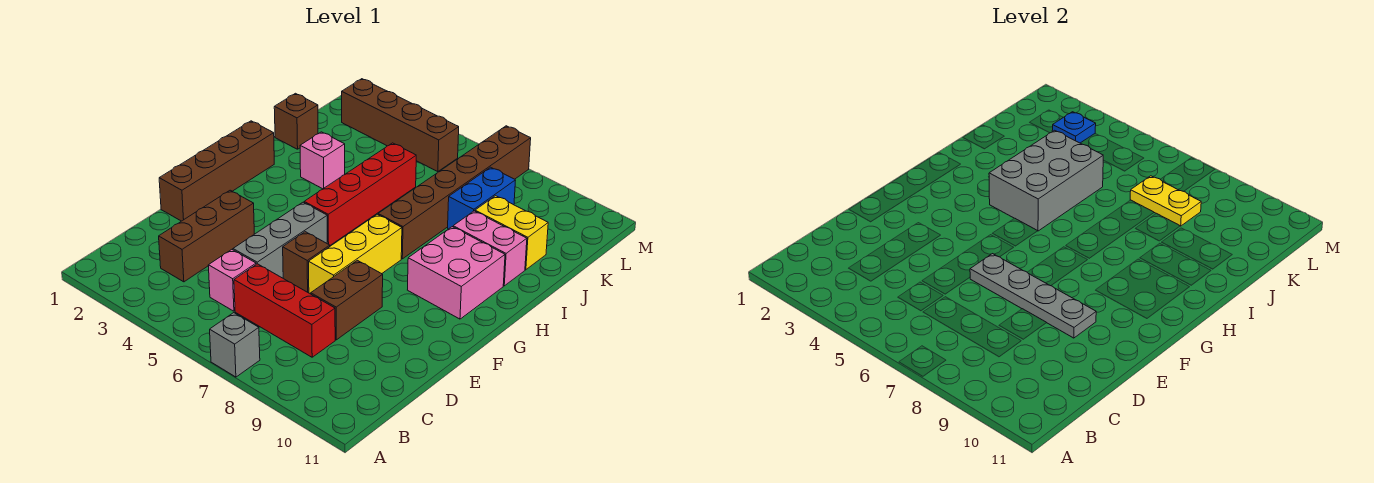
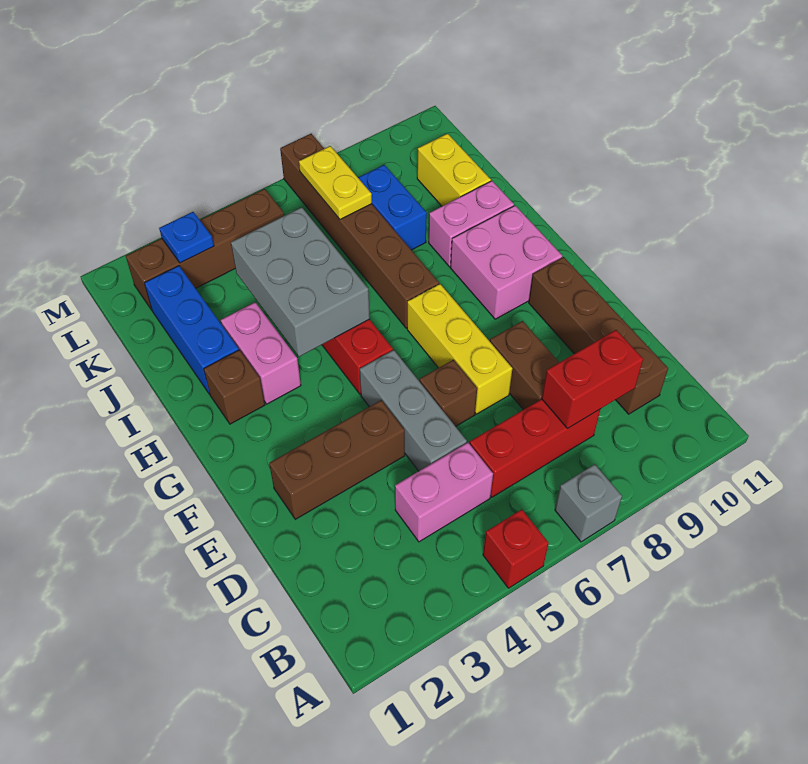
none -> red brick A5 level 1
brown brick C3:E3 level 1 -> brown brick E2:E4 level 1
pink brick C5 level 1 -> pink brick C4:C5 level 1
none -> red brick C8:C9 level 2
brown brick E1:H1 level 1 -> brown brick C10:F10 level 1
grey plate E6:E9 level 2 -> none
none -> blue brick I2:K2 level 1
pink brick I3 level 1 -> pink brick H3:I3 level 1
brown brick J1 level 1 -> brown brick H2 level 1
yellow brick J9:J10 level 1 -> yellow brick J10:K10 level 1
yellow plate K7:K8 level 2 -> yellow plate K7:L7 level 2

